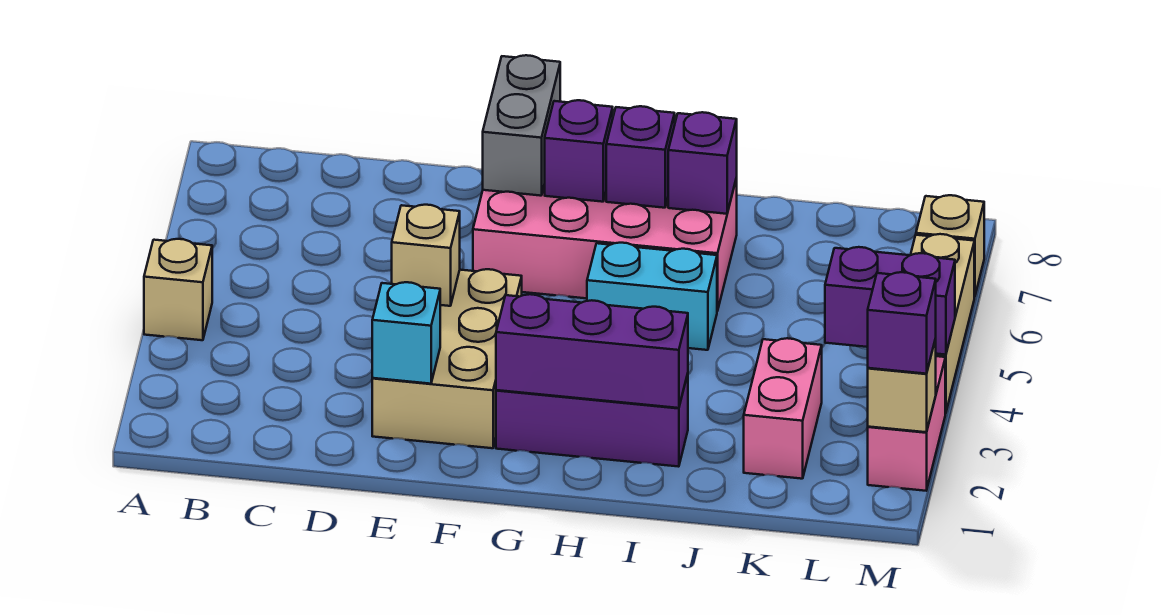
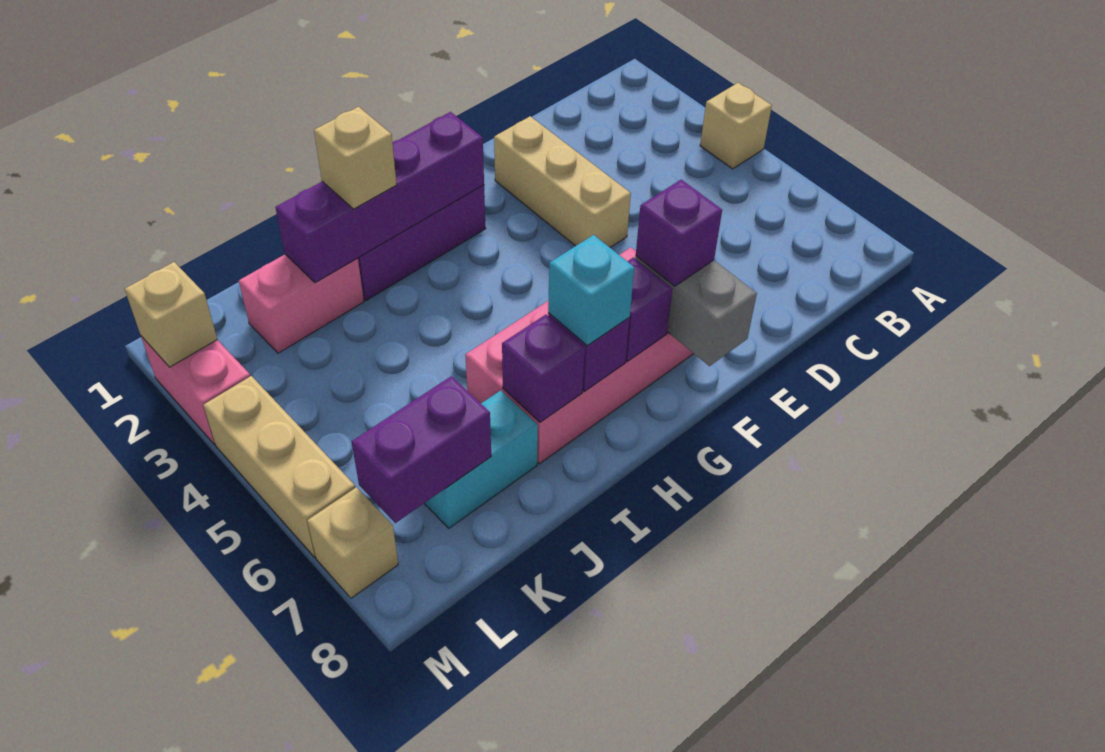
tan brick E2:F4 level 1 -> tan brick E2:E4 level 1
cyan brick E2 level 2 -> cyan brick H7 level 3
tan brick E4 level 2 -> tan brick I2 level 3
purple brick G2:I2 level 2 -> purple brick G2:J2 level 2
cyan brick H5:I5 level 1 -> cyan brick J7:K7 level 1
pink brick K2:K3 level 1 -> pink brick J2:K2 level 1
purple brick L4:M4 level 2 -> purple brick K7:L7 level 2
purple brick M2 level 3 -> purple brick F7 level 3

